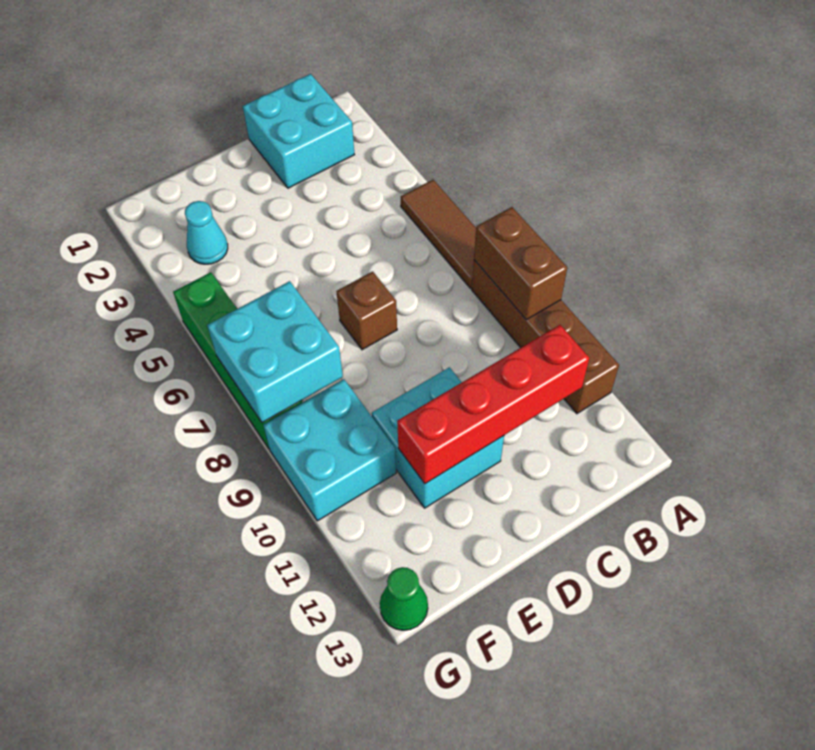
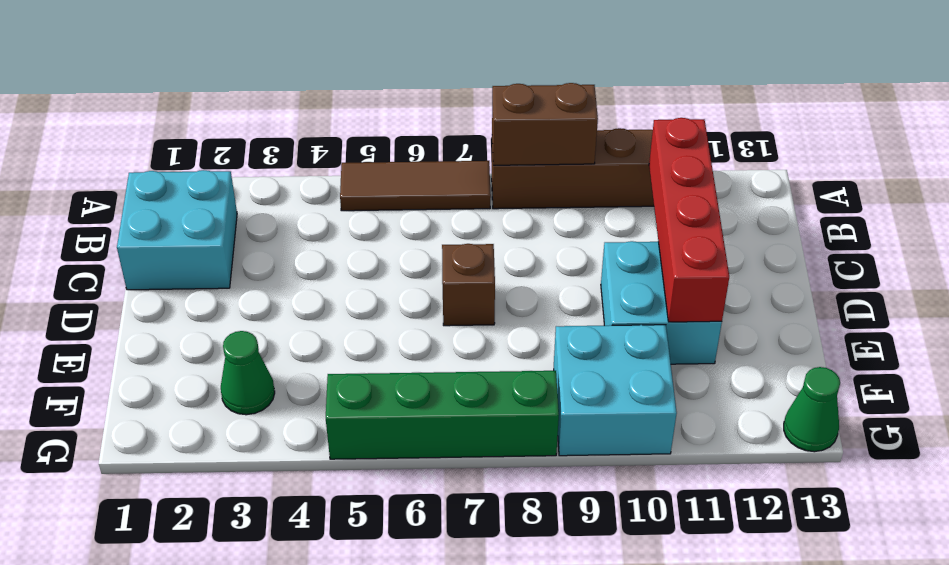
cyan cone F3 level 1 -> green cone F3 level 1
cyan brick F7:G8 level 2 -> none

